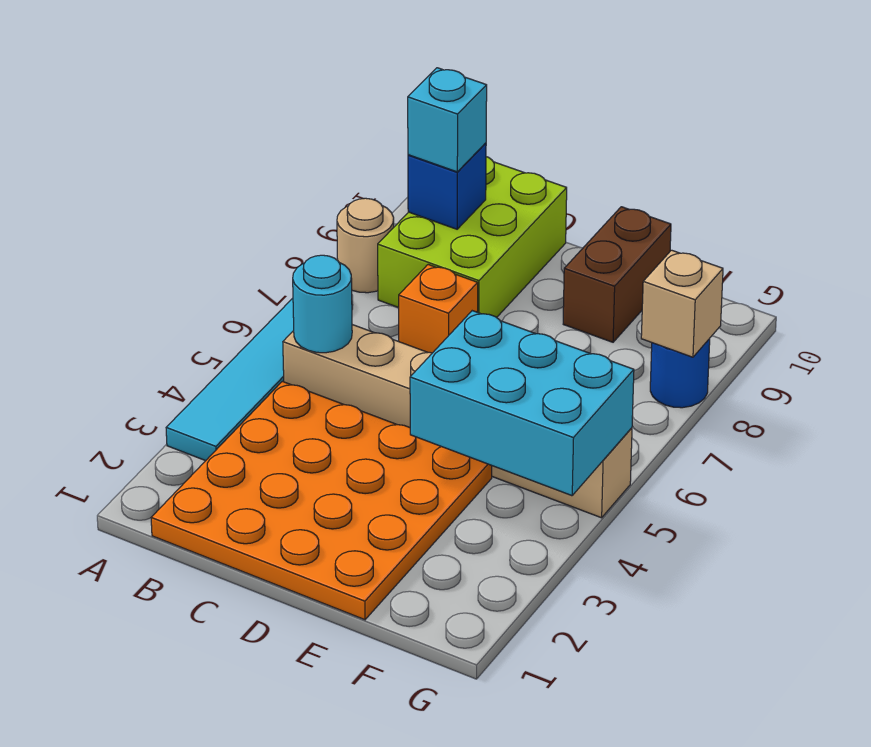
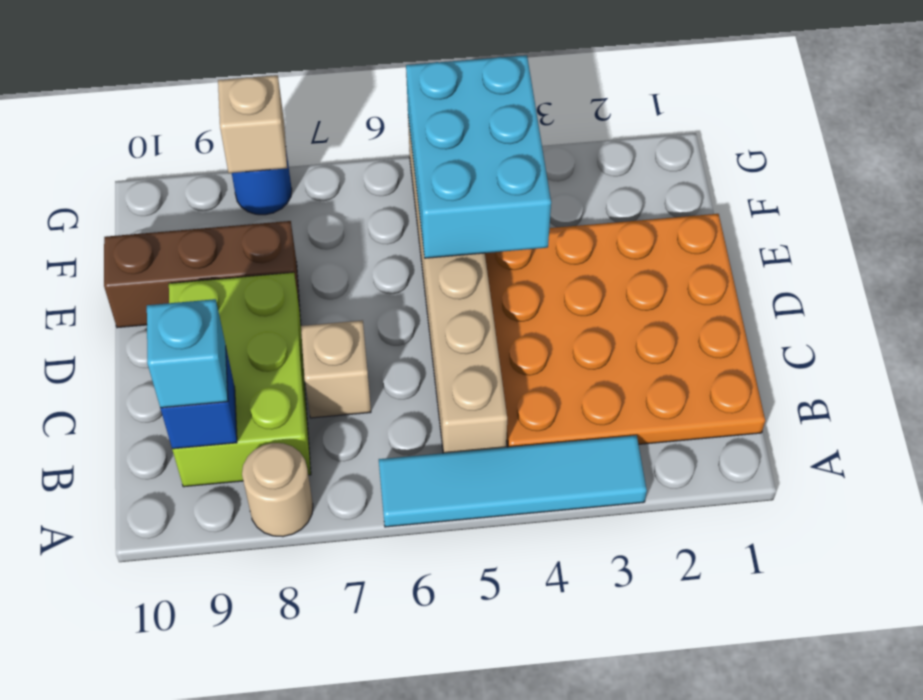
cyan round brick B5 level 2 -> none
lime brick B8:C10 level 1 -> lime brick B8:D9 level 1
orange brick C7 level 1 -> tan brick C7 level 1
brown brick E9:E10 level 1 -> brown brick E8:E10 level 1

